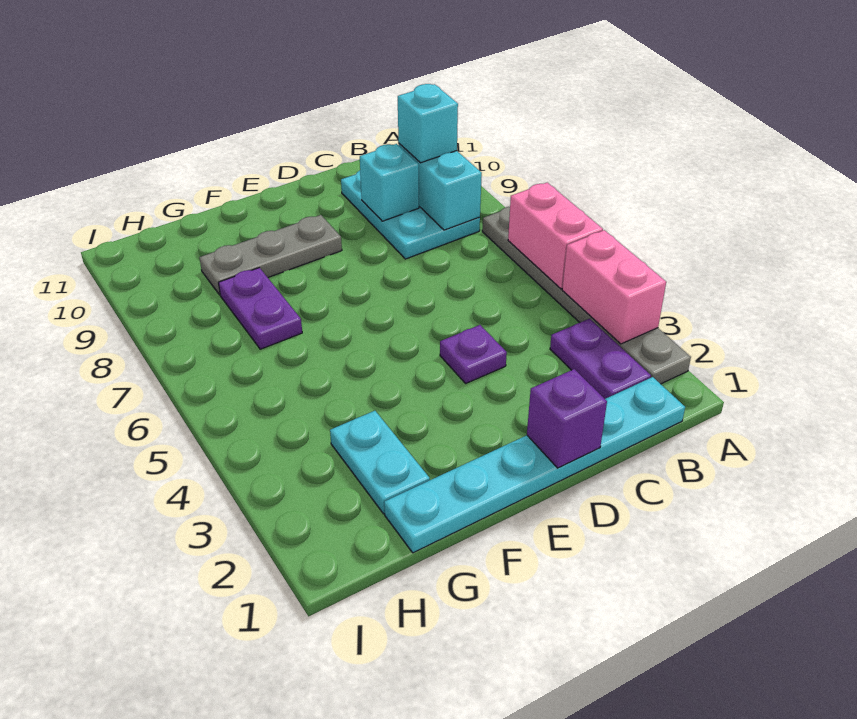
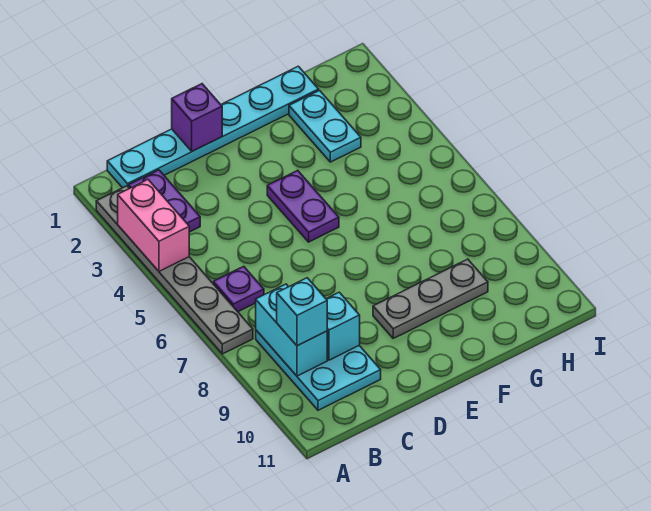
pink brick A5:A6 level 2 -> none
purple plate D4 level 1 -> purple plate B6 level 1
purple plate G7:G8 level 1 -> purple plate E4:E5 level 1

